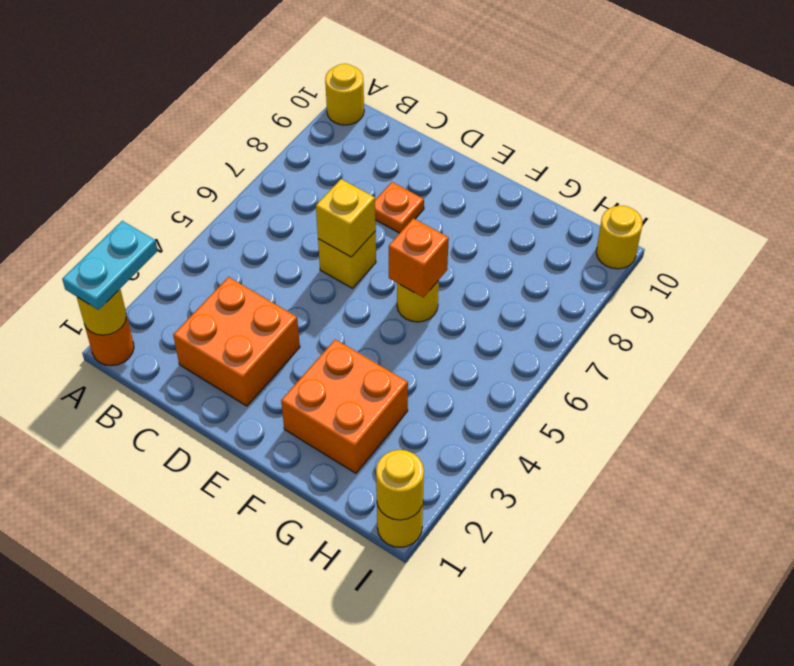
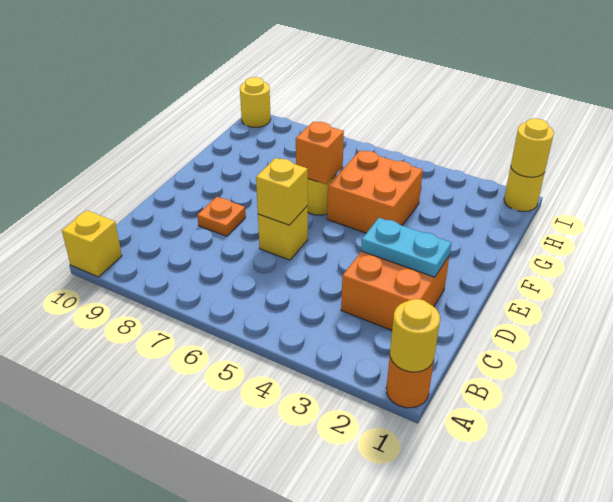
cyan plate A1:A2 level 3 -> cyan plate D2:D3 level 2
yellow round brick A10 level 1 -> yellow brick A10 level 1
orange brick F2:G3 level 1 -> orange brick F4:G5 level 1

